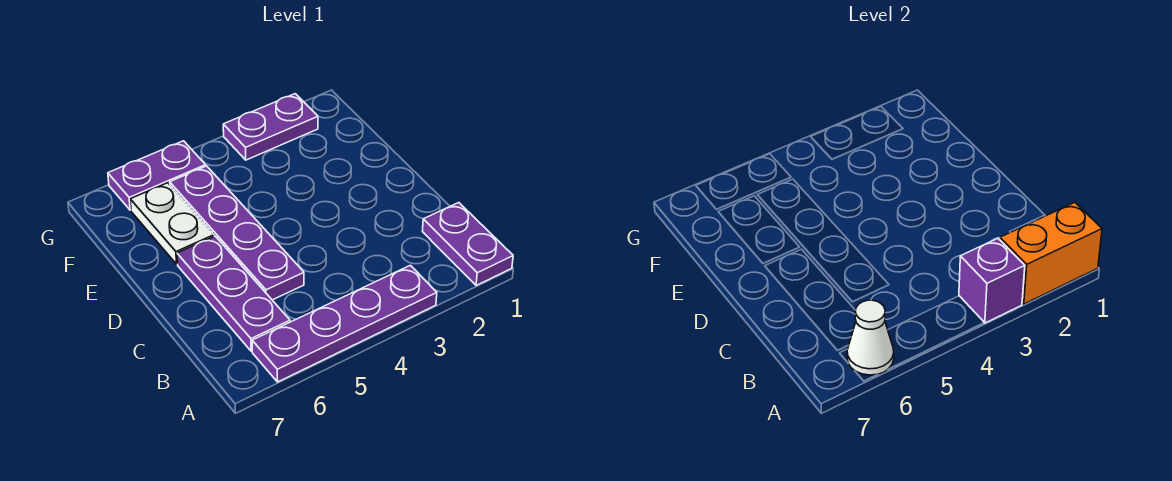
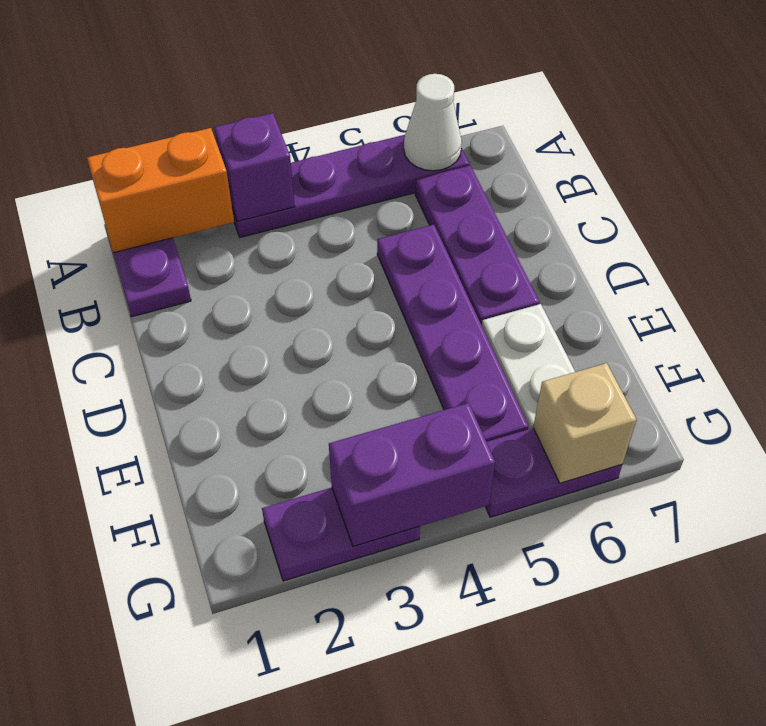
none -> purple brick G3:G4 level 2
none -> tan brick G6 level 2

